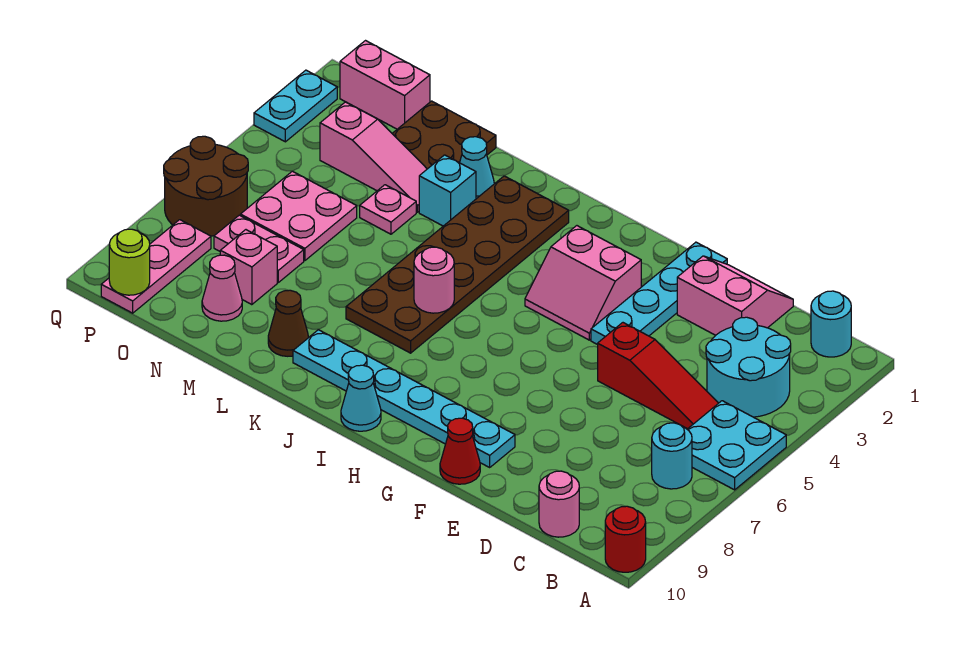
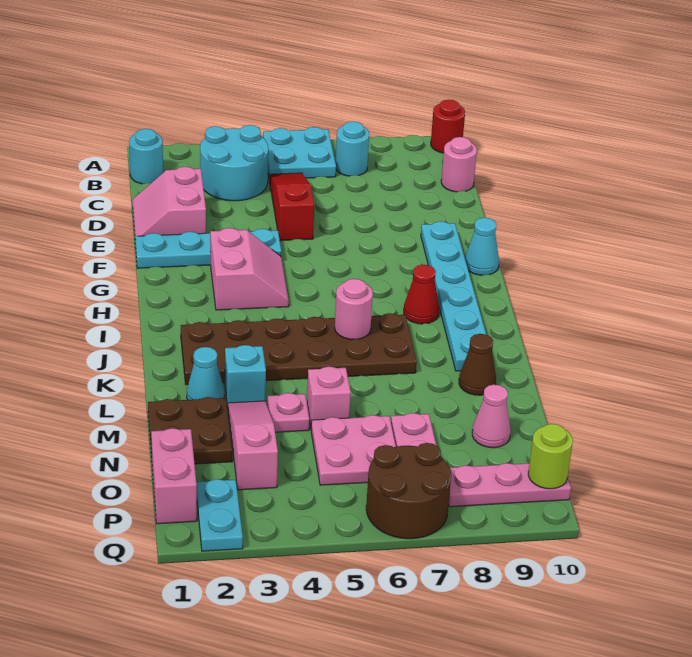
red cone F10 level 1 -> red cone I8 level 1
cyan cone I10 level 1 -> cyan cone G10 level 1
pink brick N8 level 1 -> pink brick M5 level 1
cyan plate Q2:Q3 level 1 -> cyan plate P2:Q2 level 1

